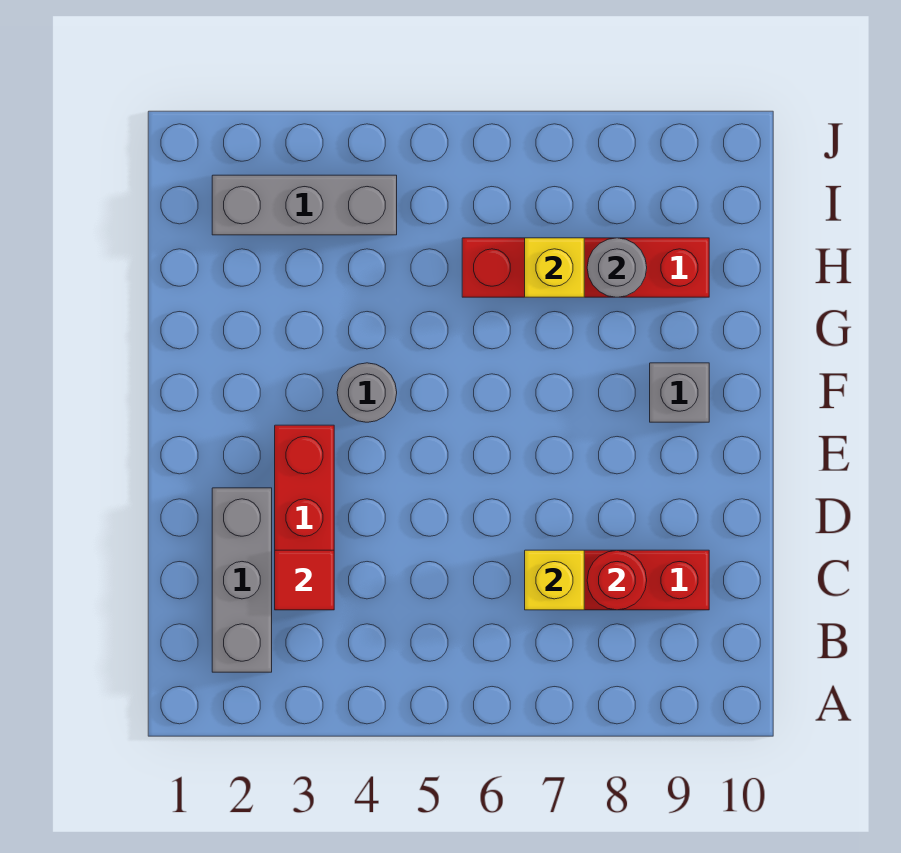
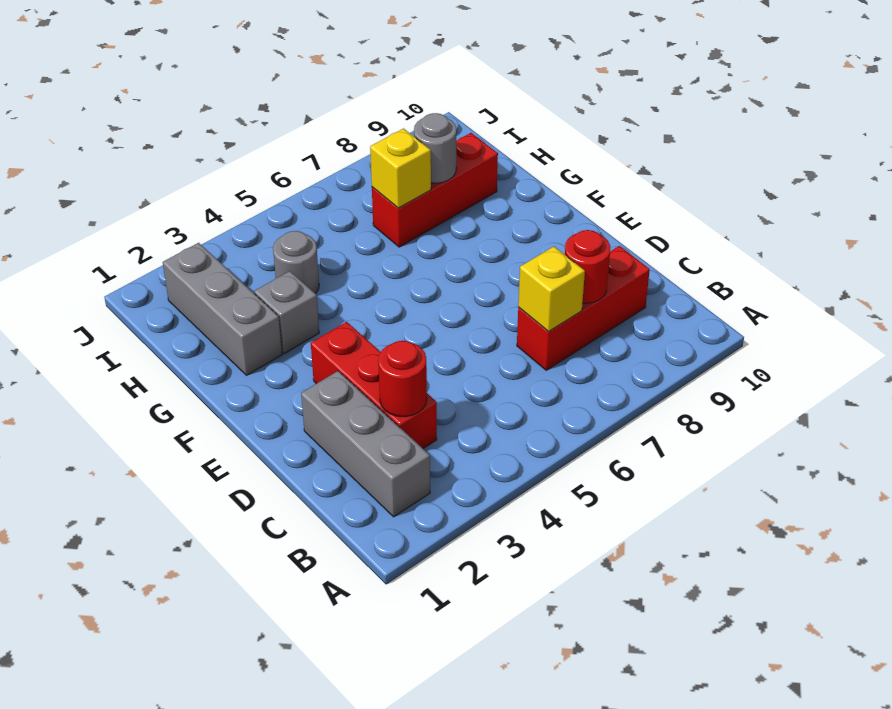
red tile C3 level 2 -> red round brick C3 level 2
grey round brick F4 level 1 -> grey round brick H4 level 1
grey brick F9 level 1 -> grey brick G3 level 1
red brick H6:H9 level 1 -> red brick H7:H9 level 1
grey brick I2:I4 level 1 -> grey brick G2:I2 level 1

